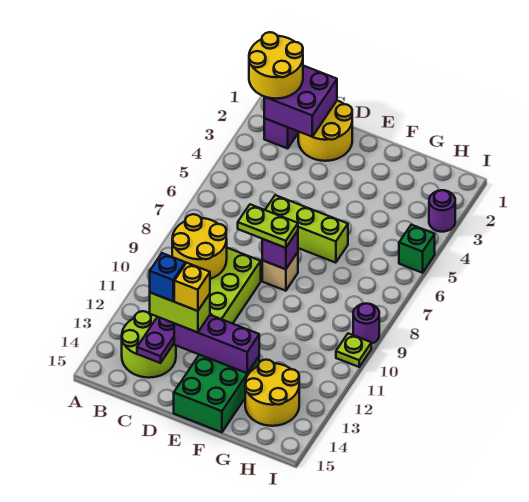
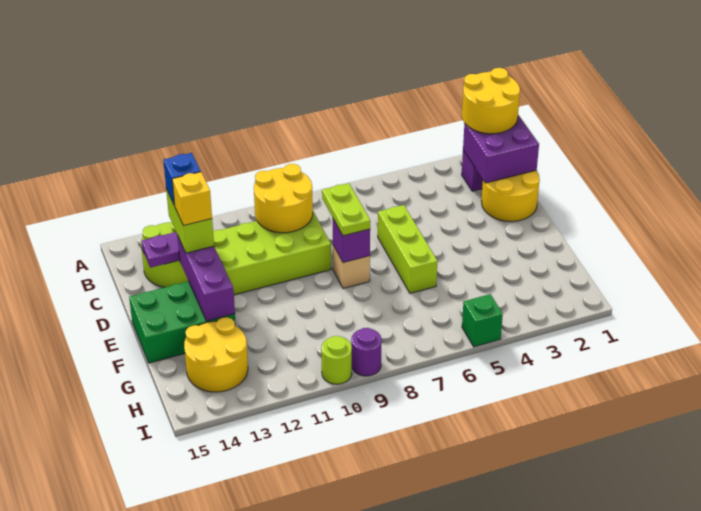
purple round brick I3 level 1 -> none
lime plate I10 level 1 -> lime round brick I10 level 1

